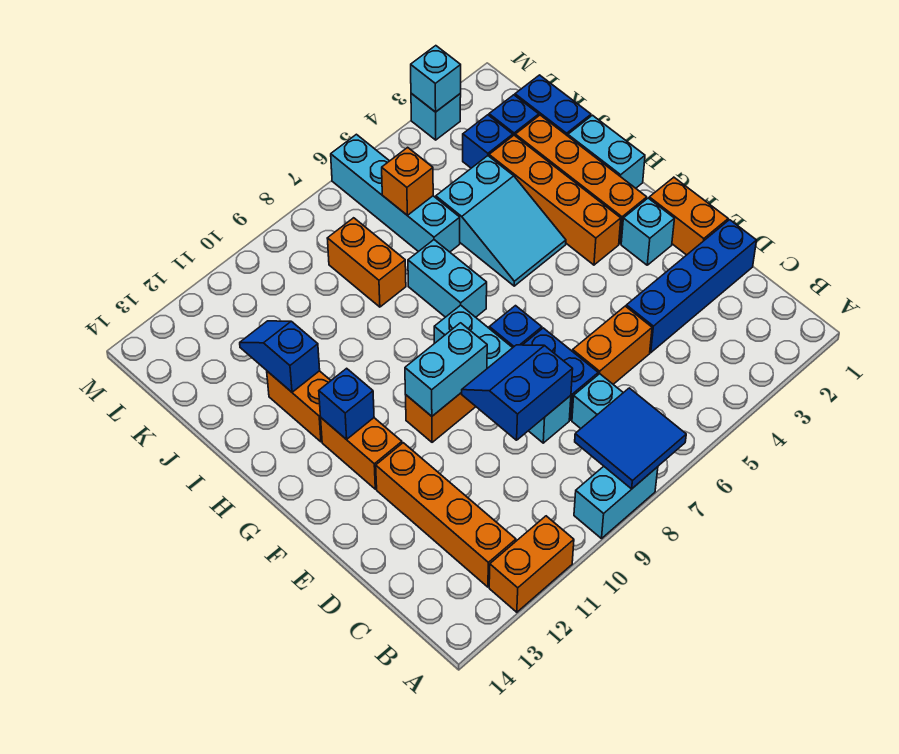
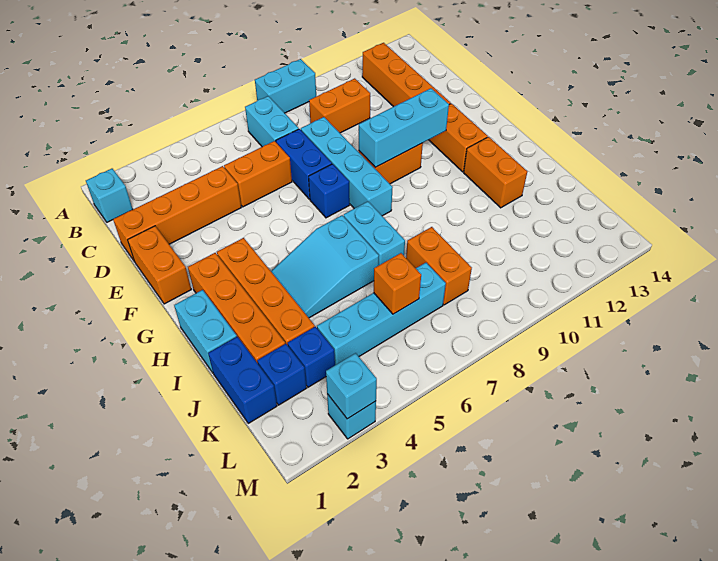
blue tile A7:B8 level 2 -> none
orange brick A11:A12 level 1 -> orange brick C9:C10 level 1
blue brick D1:D4 level 1 -> orange brick D1:D4 level 1
blue slope D8:E9 level 2 top D -> none
cyan brick F2 level 1 -> cyan brick B1 level 1
cyan brick F9:F10 level 2 -> cyan brick F9:F11 level 2
blue brick G12 level 2 -> none
cyan slope H4:J5 level 1 top J -> cyan slope H4:I6 level 1 top 6
blue slope I12:J12 level 2 top I -> none
cyan brick J6:M6 level 1 -> cyan brick K4:K7 level 1

